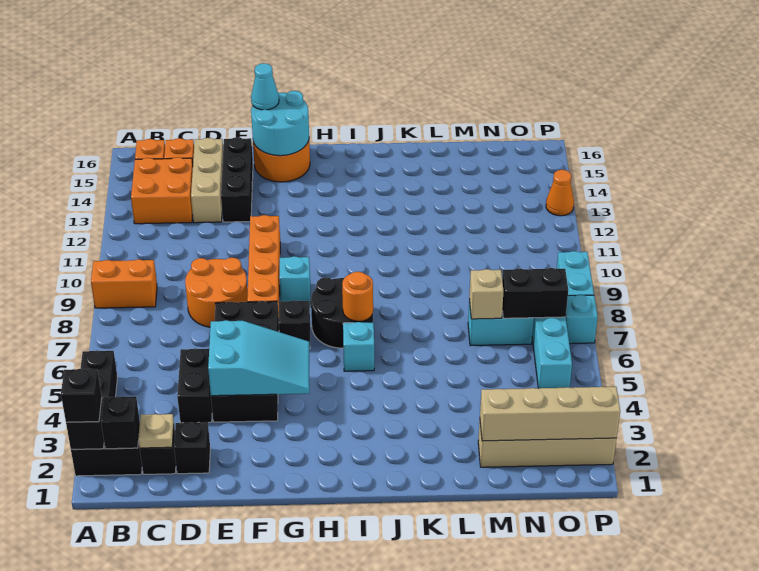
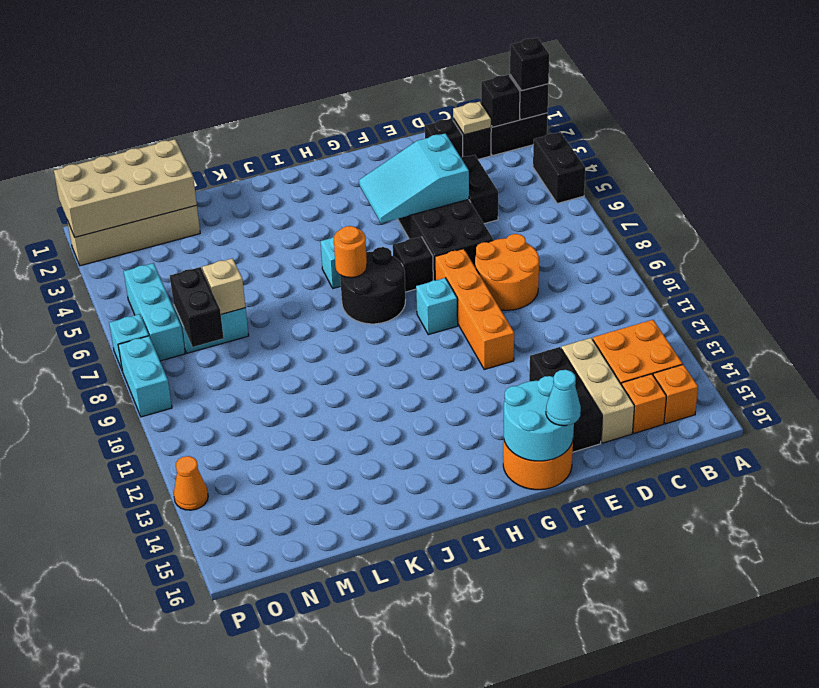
orange brick A9:B9 level 1 -> none
tan brick M2:P2 level 2 -> tan brick M1:P2 level 2
black brick N7:O7 level 2 -> black brick N7:N8 level 2

